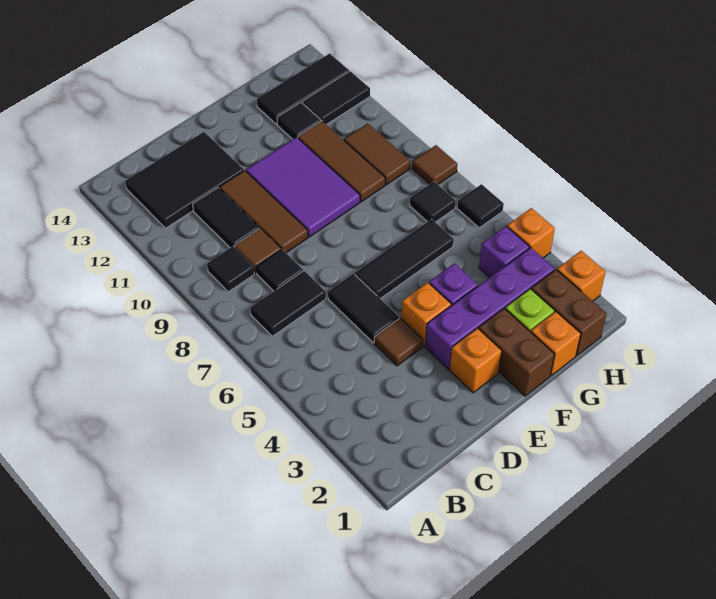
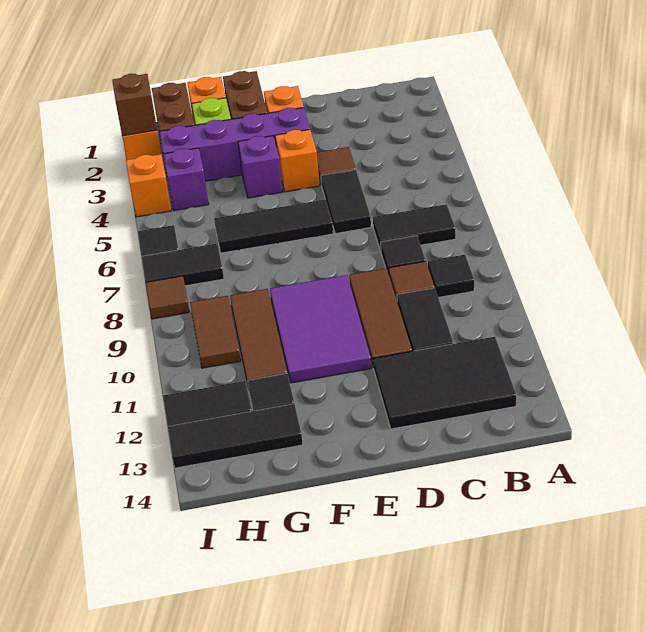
black tile H7 level 1 -> black tile H7:I7 level 1
none -> brown brick I2 level 2

